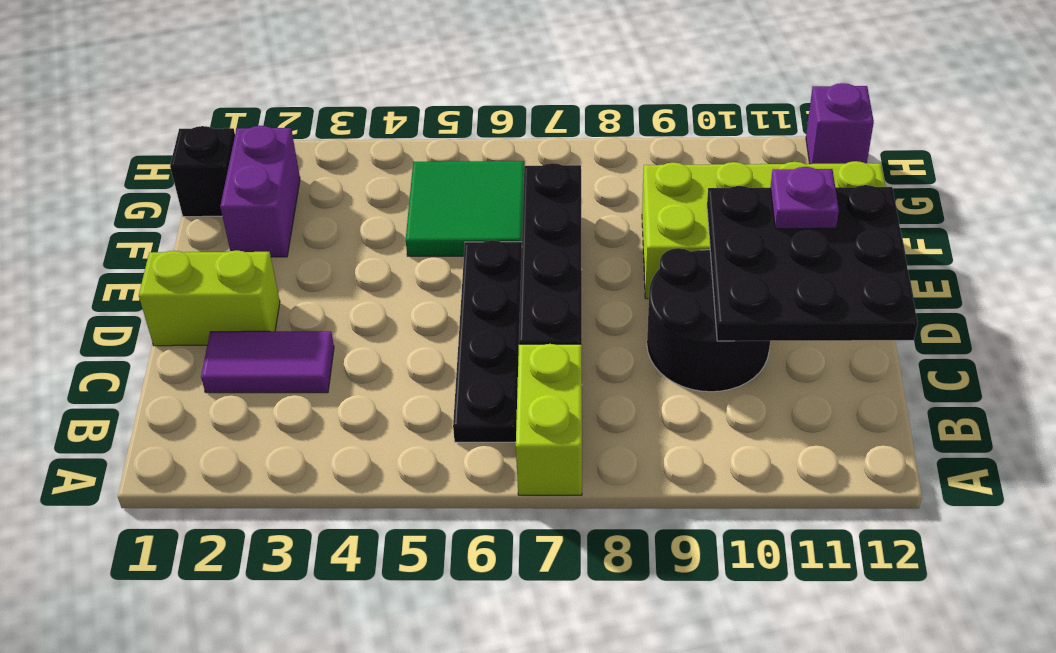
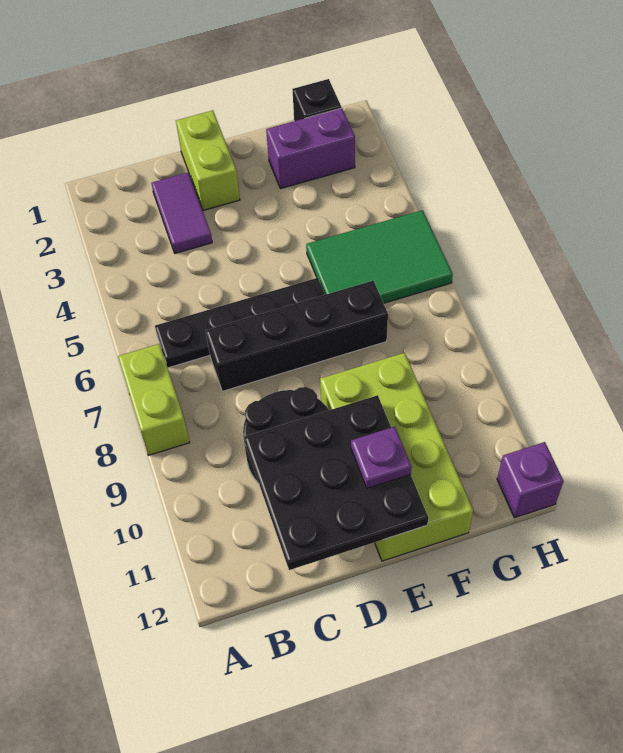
lime brick A7:B7 level 1 -> lime brick A7:A8 level 1
green tile F5:G6 level 1 -> green tile F5:H6 level 1

